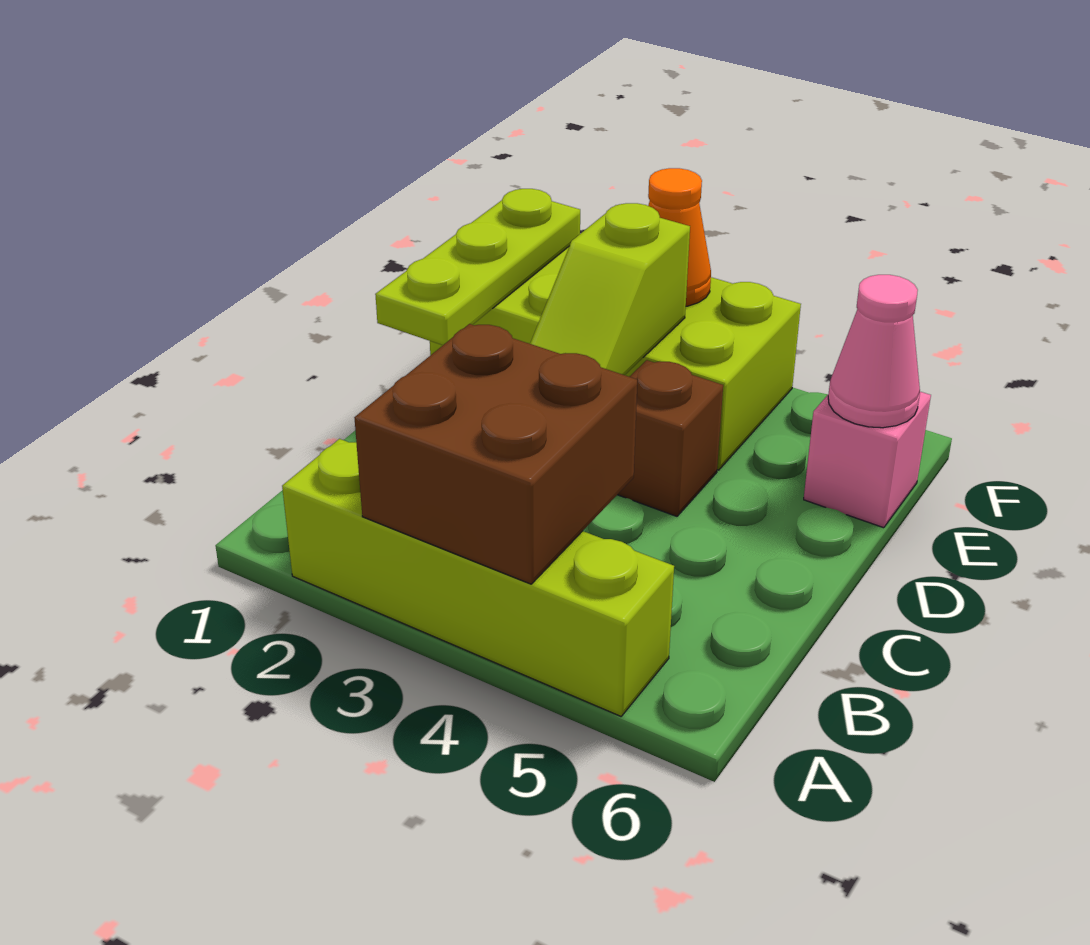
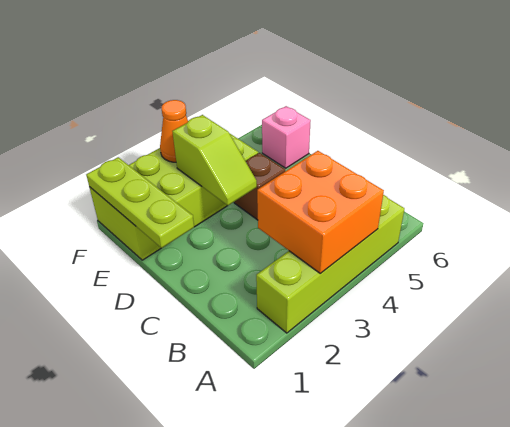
brown brick A3:B4 level 2 -> orange brick A3:B4 level 2
pink cone E6 level 2 -> none

